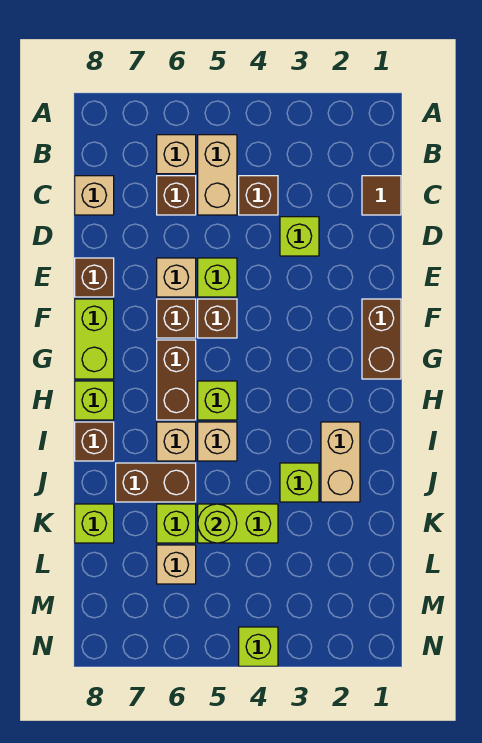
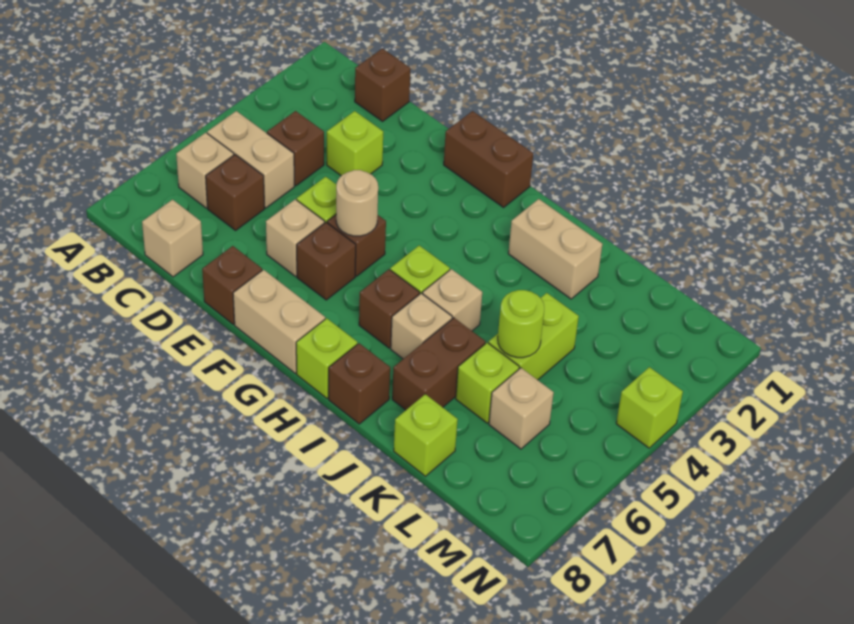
brown tile C1 level 1 -> brown brick C1 level 1
none -> tan round brick F5 level 2
lime brick F8:G8 level 1 -> tan brick F8:G8 level 1
brown brick G6:H6 level 1 -> brown brick H6 level 1
lime brick J3 level 1 -> none

